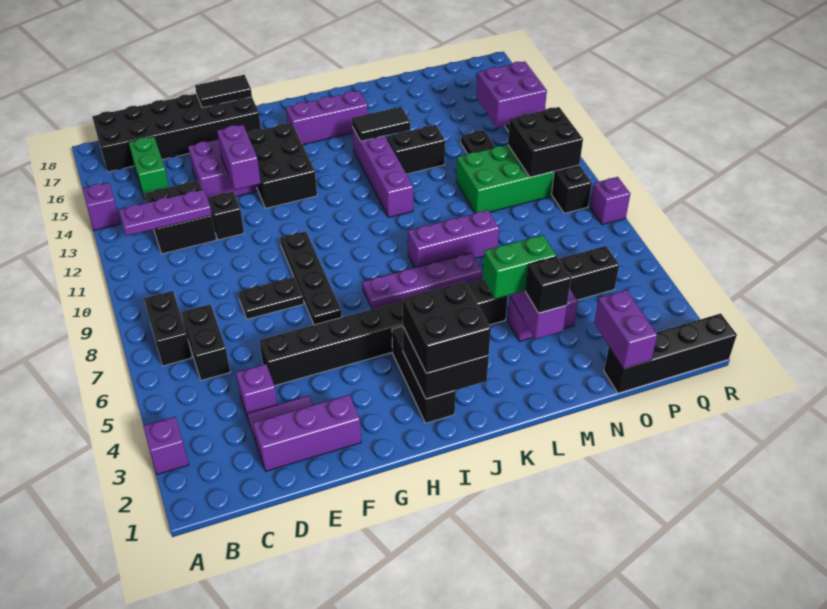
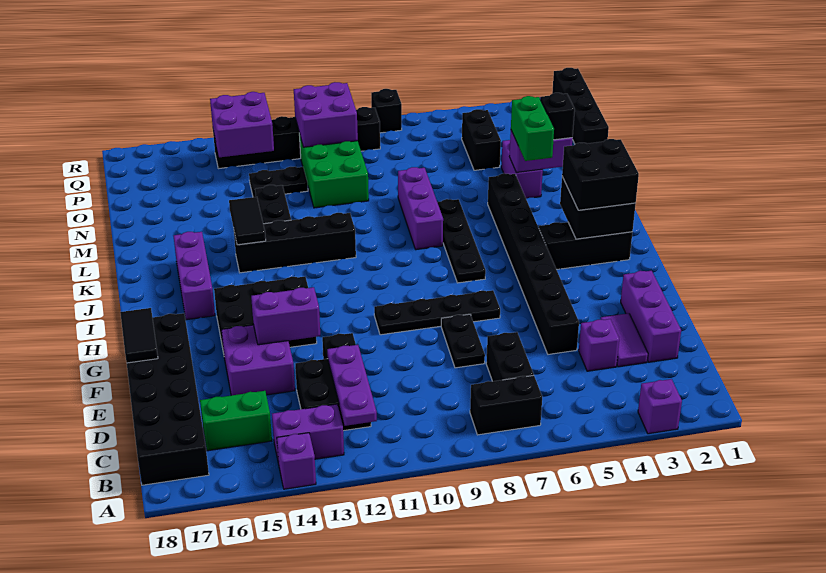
black brick C6:C7 level 1 -> black brick C7:D7 level 1
purple plate I7:L7 level 1 -> black plate I7:L7 level 1
purple brick K11:K14 level 1 -> black brick K11:K14 level 1
purple brick O1:O2 level 2 -> purple brick B13:B14 level 1
black brick P10:Q11 level 2 -> purple brick P10:Q11 level 2
purple brick R8 level 1 -> black brick R8 level 1

